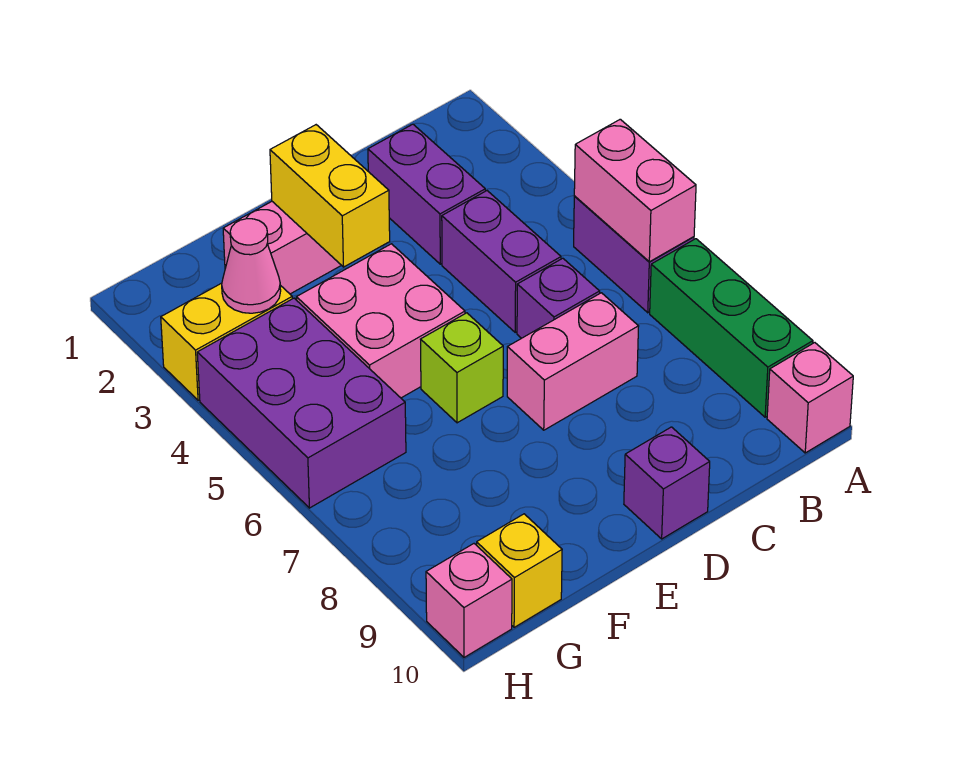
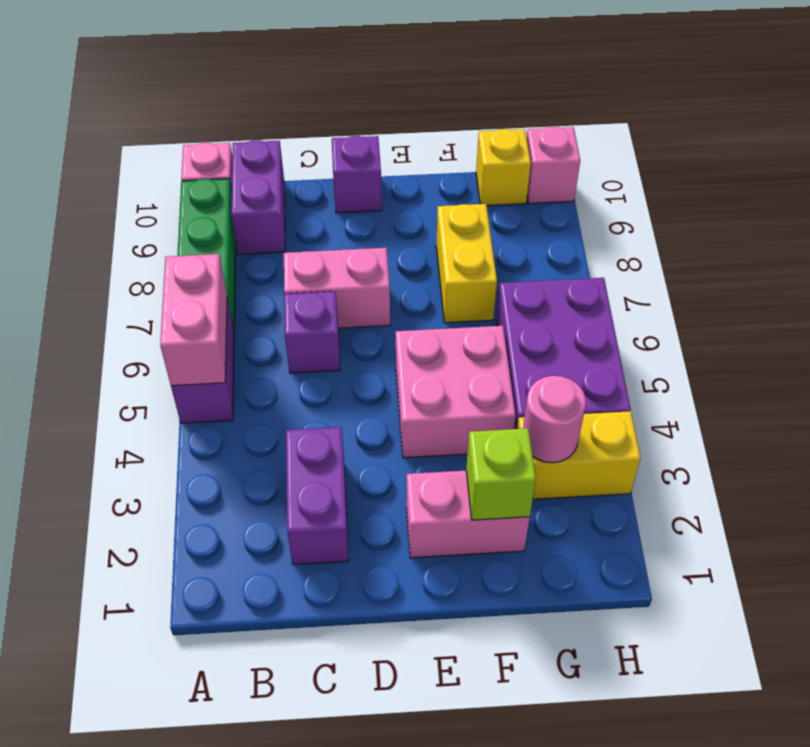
purple brick C4:C5 level 1 -> purple brick B9:B10 level 1
yellow brick E2:E3 level 2 -> yellow brick F7:F8 level 1
lime brick E6 level 1 -> lime brick F2 level 2
pink cone G3 level 2 -> pink round brick G3 level 2

